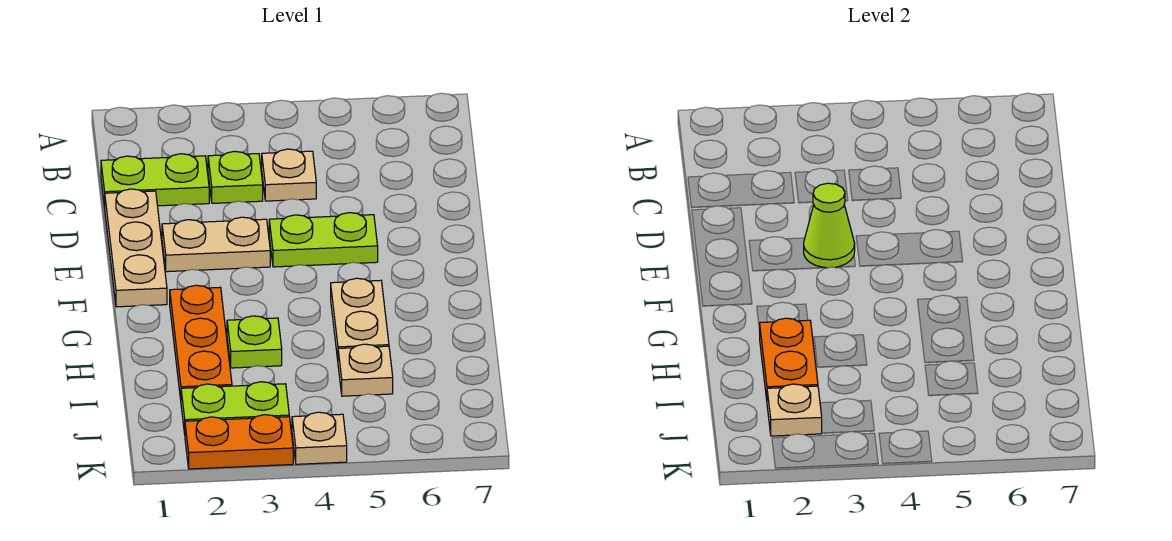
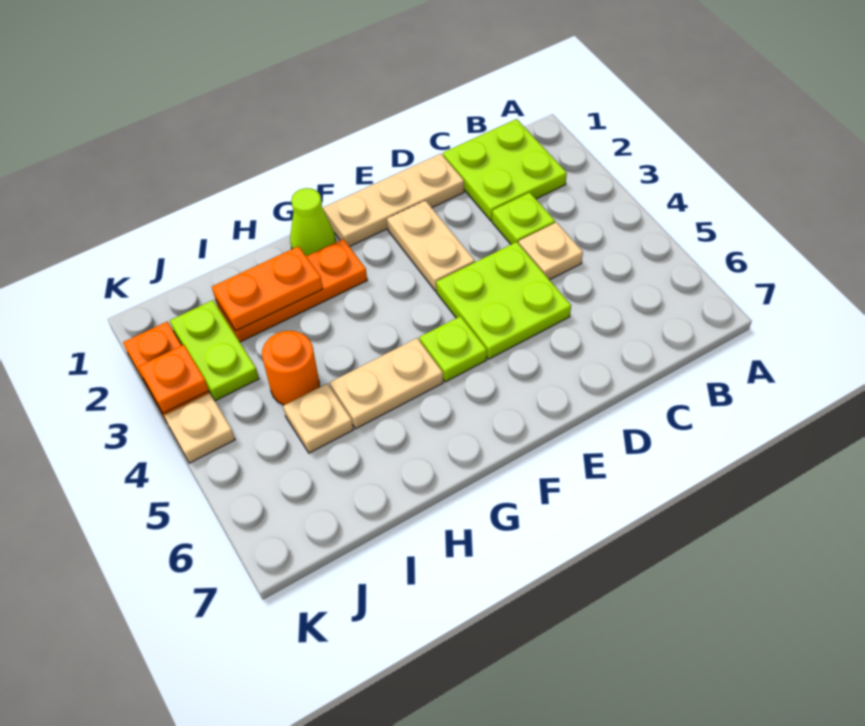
lime plate C1:C2 level 1 -> lime plate B1:C2 level 1
lime cone E3 level 2 -> lime cone G1 level 1
lime plate E4:E5 level 1 -> lime plate D4:E5 level 1
lime plate H3 level 1 -> lime plate F5 level 1
none -> orange round brick I4 level 1
tan plate J2 level 2 -> none
none -> orange plate K3 level 2

